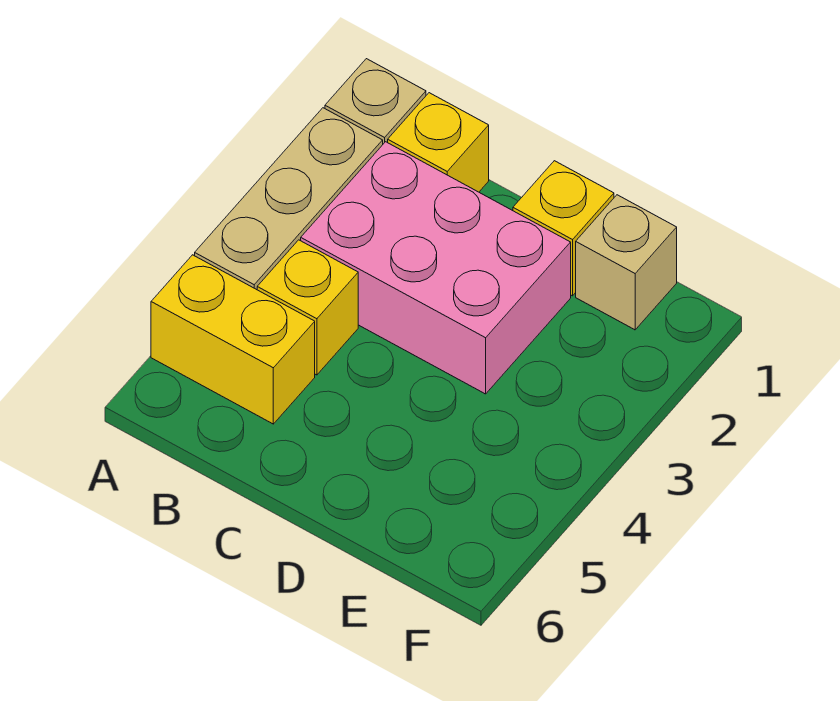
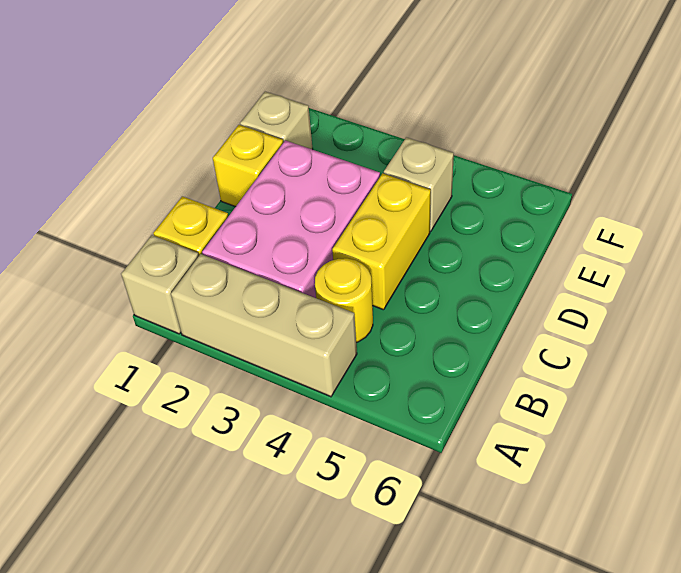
yellow brick A5:B5 level 1 -> yellow brick C4:D4 level 1
yellow brick B4 level 1 -> yellow round brick B4 level 1
none -> tan brick E4 level 1

